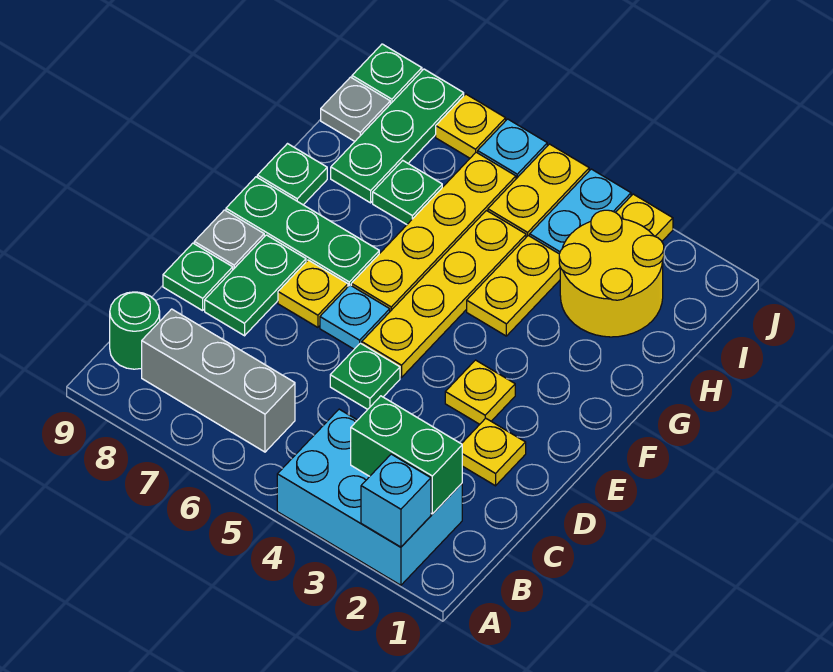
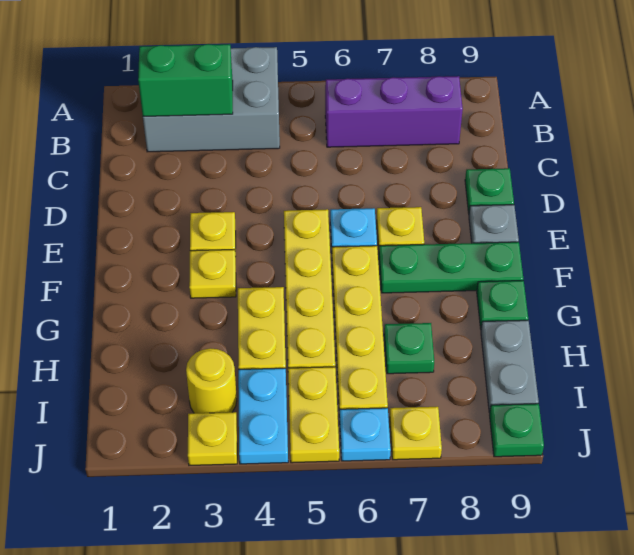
cyan brick A2:B4 level 1 -> grey brick A2:B4 level 1
cyan brick A2 level 2 -> none
grey brick B6:B8 level 1 -> purple brick B6:B8 level 1
green round brick B9 level 1 -> none
yellow plate D2 level 1 -> yellow plate F3 level 1
green plate D5 level 1 -> none
green plate D8:E8 level 1 -> none
yellow round brick H2:I3 level 1 -> yellow round brick I3 level 1
green plate H8:J8 level 1 -> none
grey plate I9 level 1 -> grey plate H9:I9 level 1

